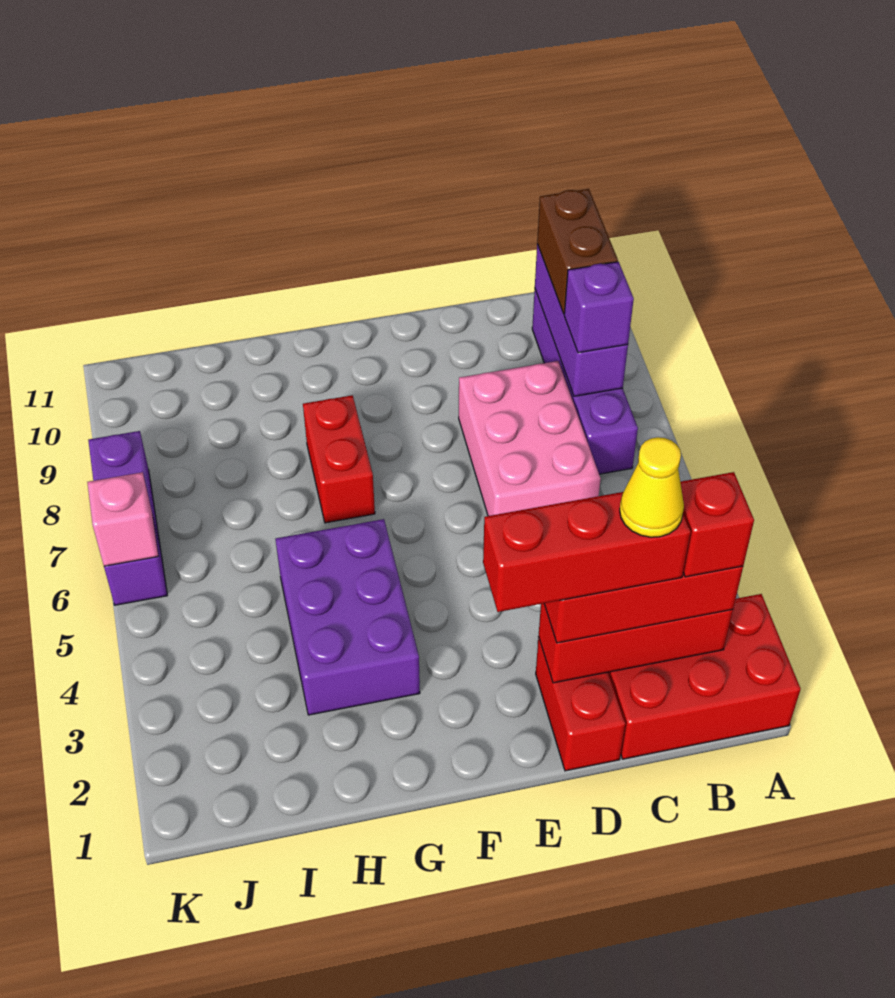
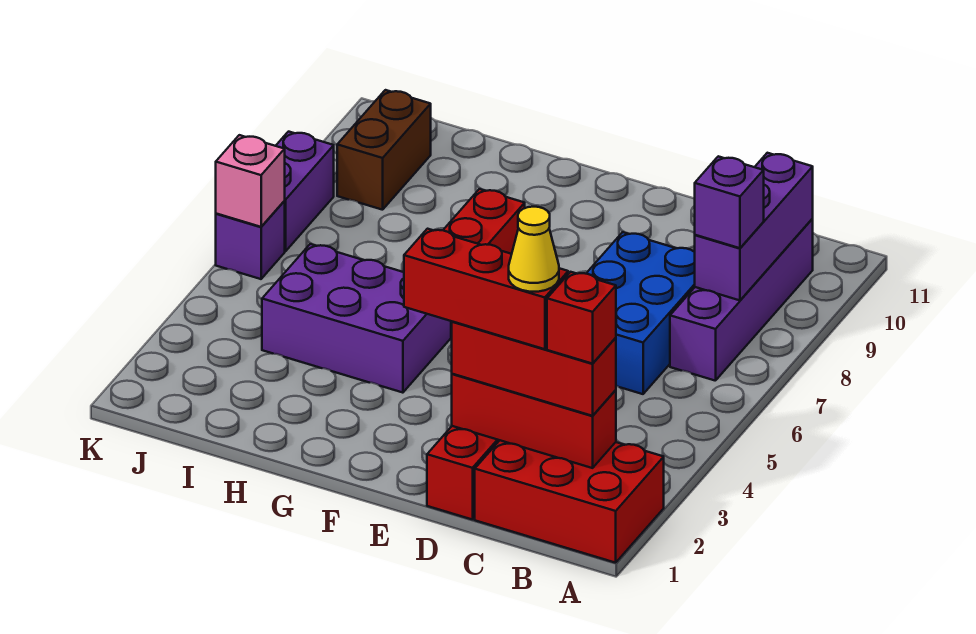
brown brick B9:B10 level 3 -> brown brick J9:J10 level 1
pink brick C6:D8 level 1 -> blue brick C6:D8 level 1
purple brick G3:H5 level 1 -> purple brick G4:I5 level 1

